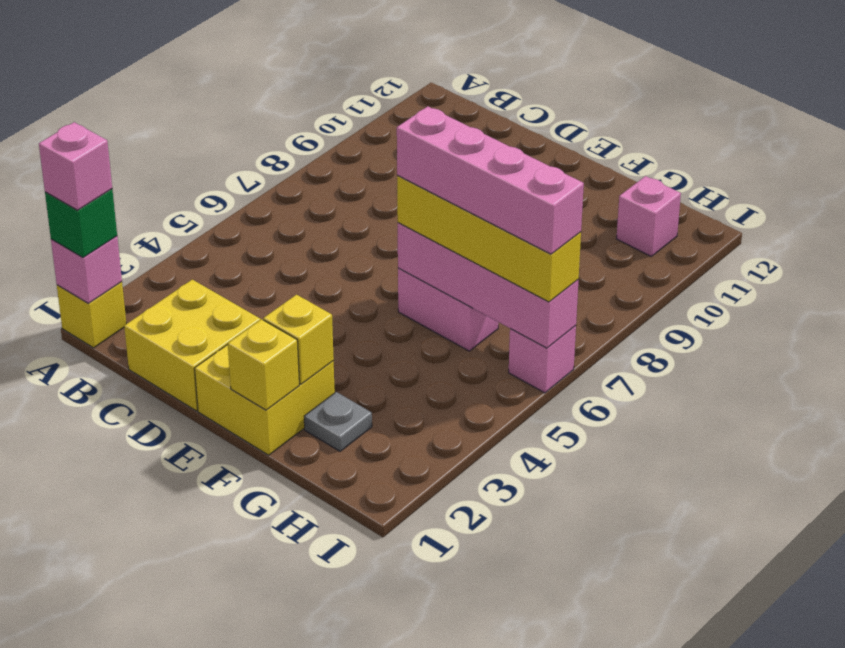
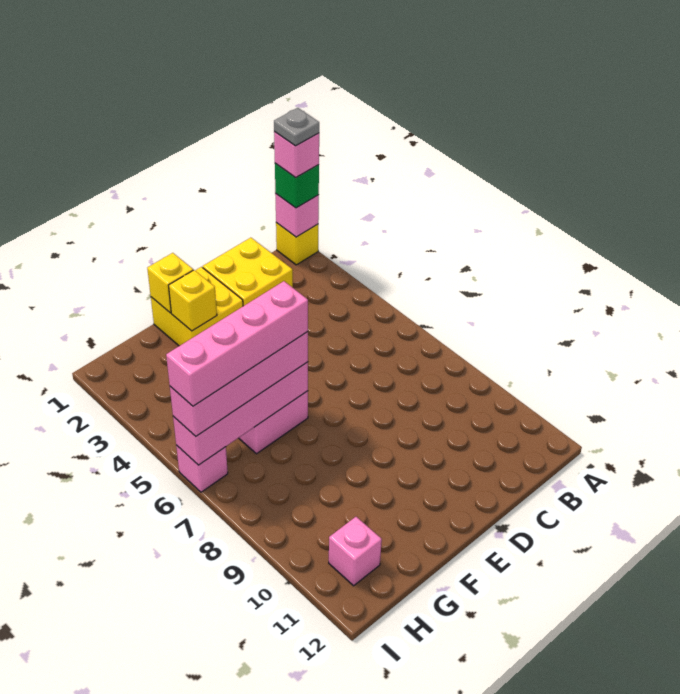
yellow brick F6:I6 level 3 -> pink brick F6:I6 level 3
grey plate G2 level 1 -> grey plate A1 level 5

